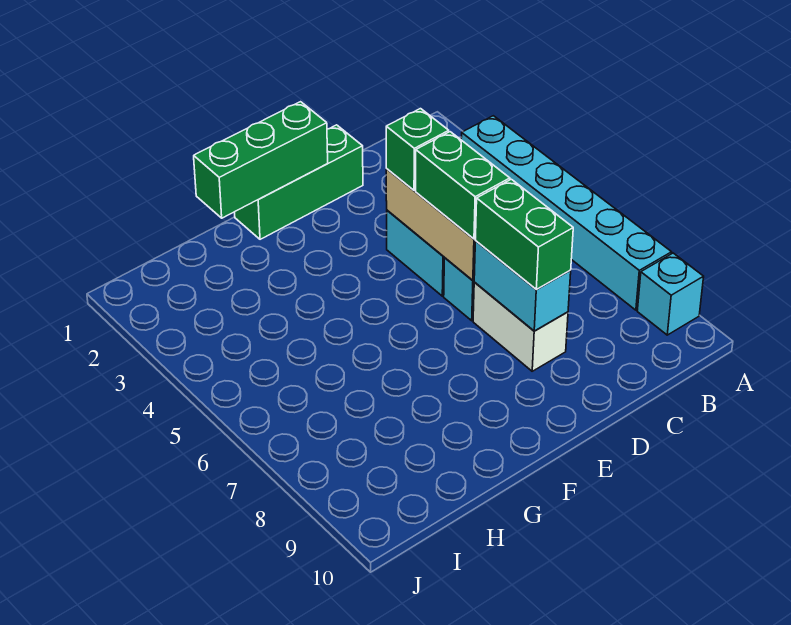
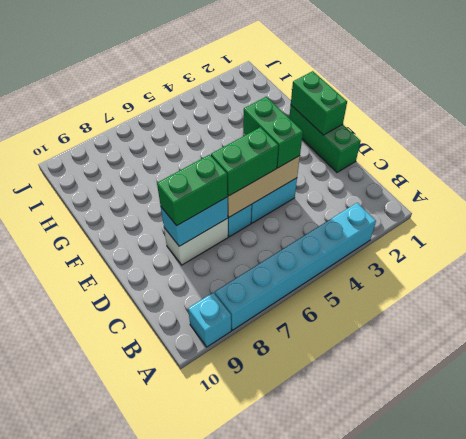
green brick D4 level 3 -> green brick D4:E4 level 3
green brick E1:G1 level 2 -> green brick E1:F1 level 2

